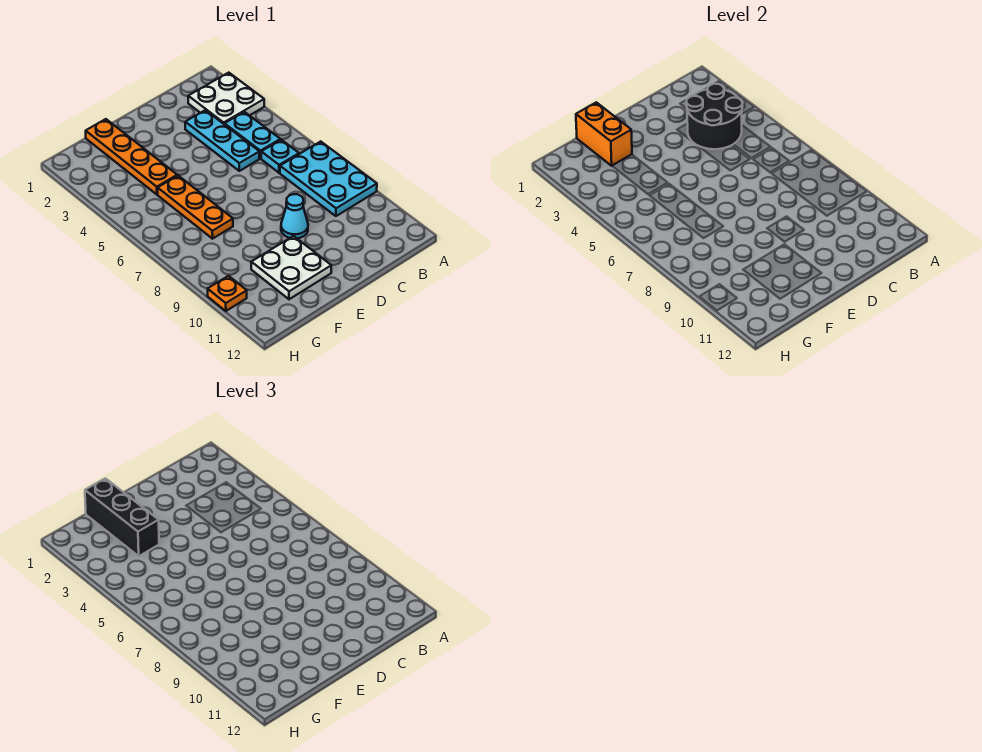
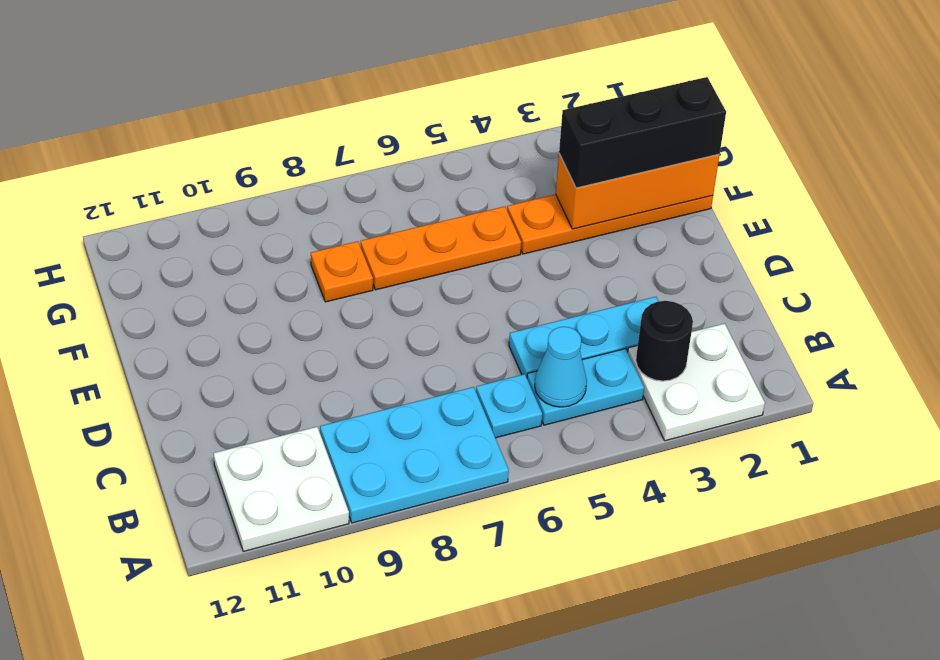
black round brick B3:C4 level 2 -> black round brick B3 level 2
cyan cone D9 level 1 -> cyan cone B5 level 2
white plate E10:F11 level 1 -> white plate A10:B11 level 1
orange brick F1:F2 level 2 -> orange brick F1:F3 level 2
orange plate H10 level 1 -> orange plate F8 level 1

